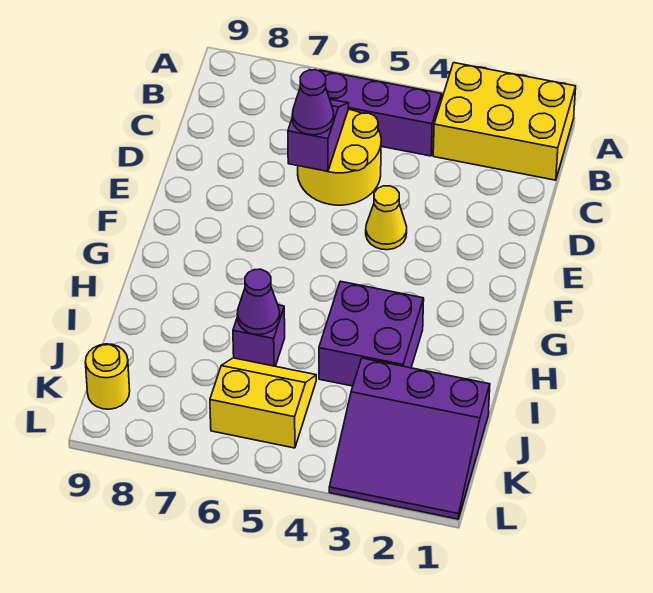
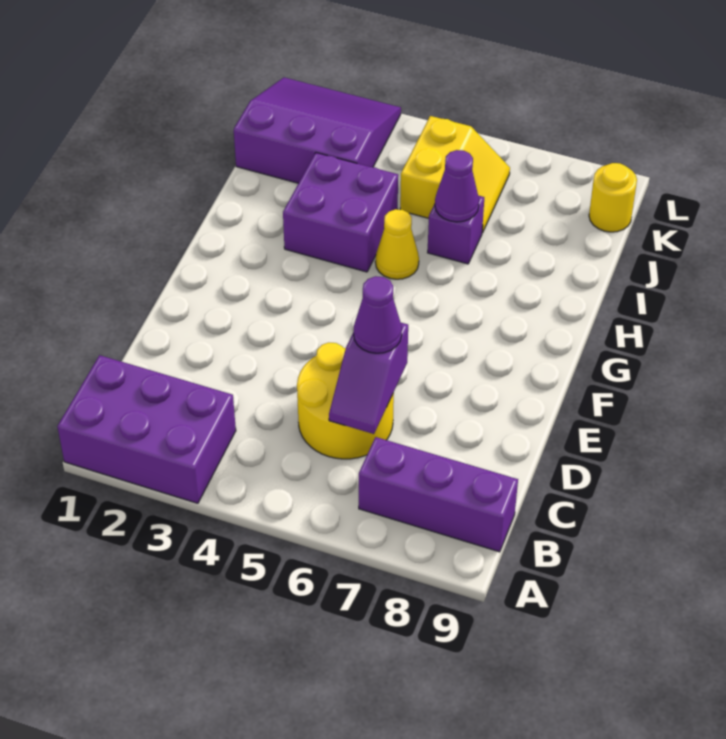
yellow brick A1:B3 level 1 -> purple brick A1:B3 level 1
purple brick B4:B6 level 1 -> purple brick B7:B9 level 1
yellow cone E4 level 1 -> yellow cone H5 level 1
yellow slope J5:K6 level 1 top K -> yellow slope J5:K6 level 1 top 5

